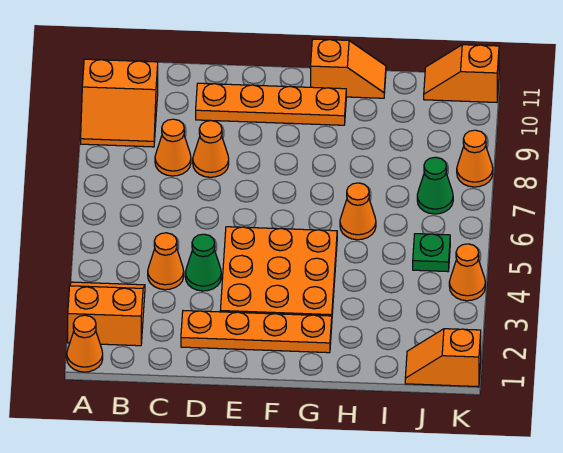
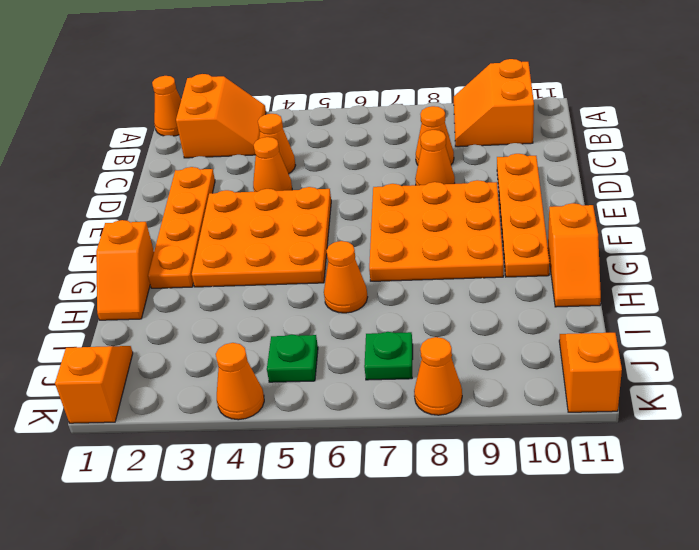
green cone D4 level 1 -> orange cone D4 level 1
none -> orange plate E7:G9 level 1
none -> orange slope G1:H1 level 1 top G
green cone J7 level 1 -> green plate J7 level 1

